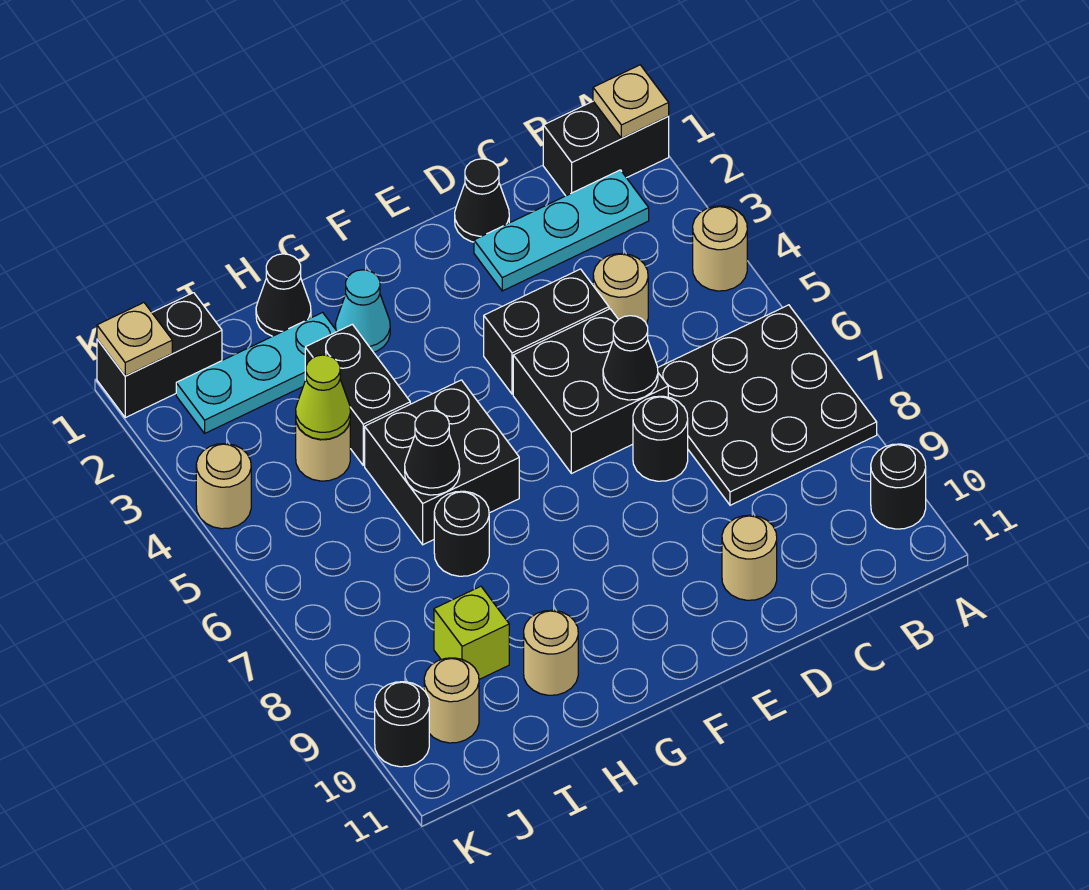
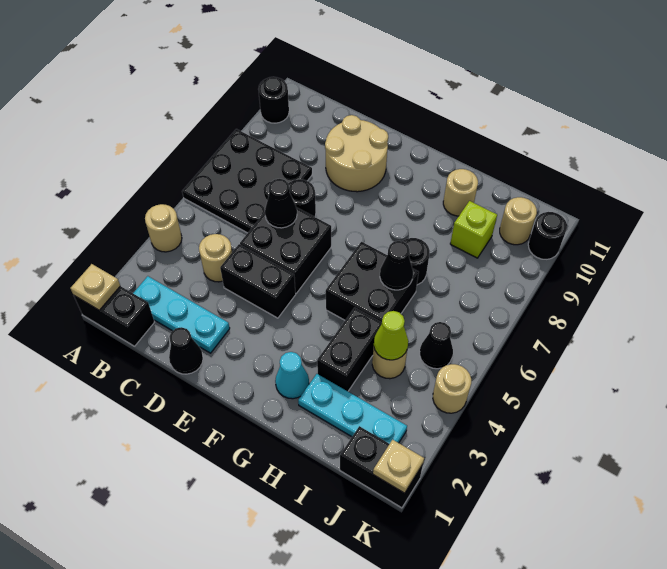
tan round brick D10 level 1 -> tan round brick D9:E10 level 1
black cone H1 level 1 -> black cone J5 level 1

